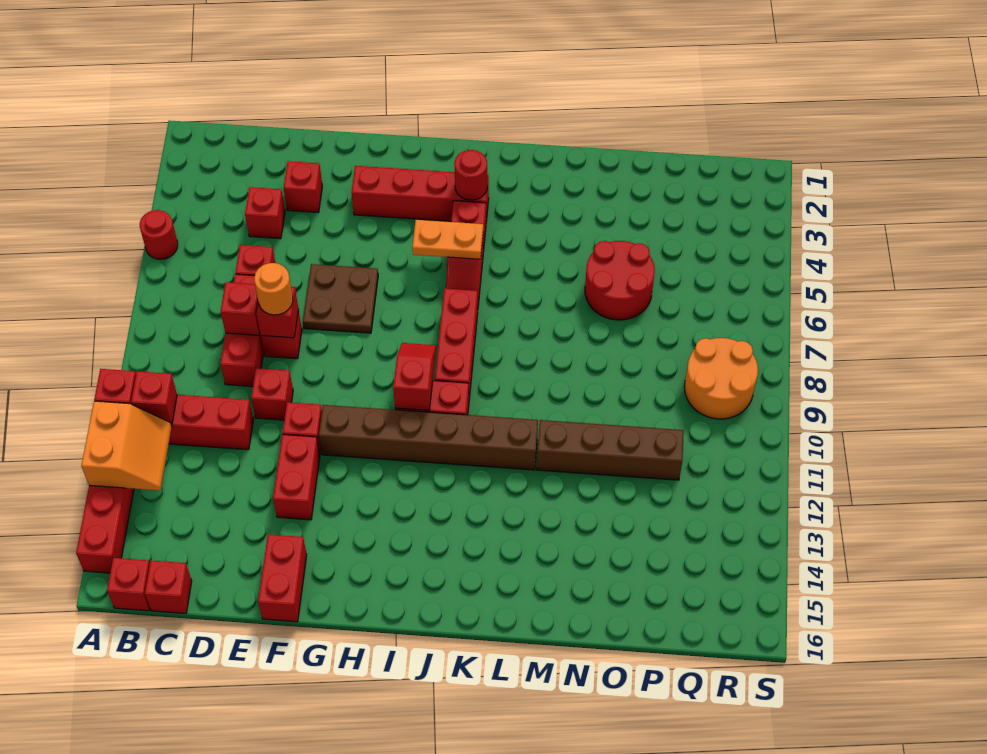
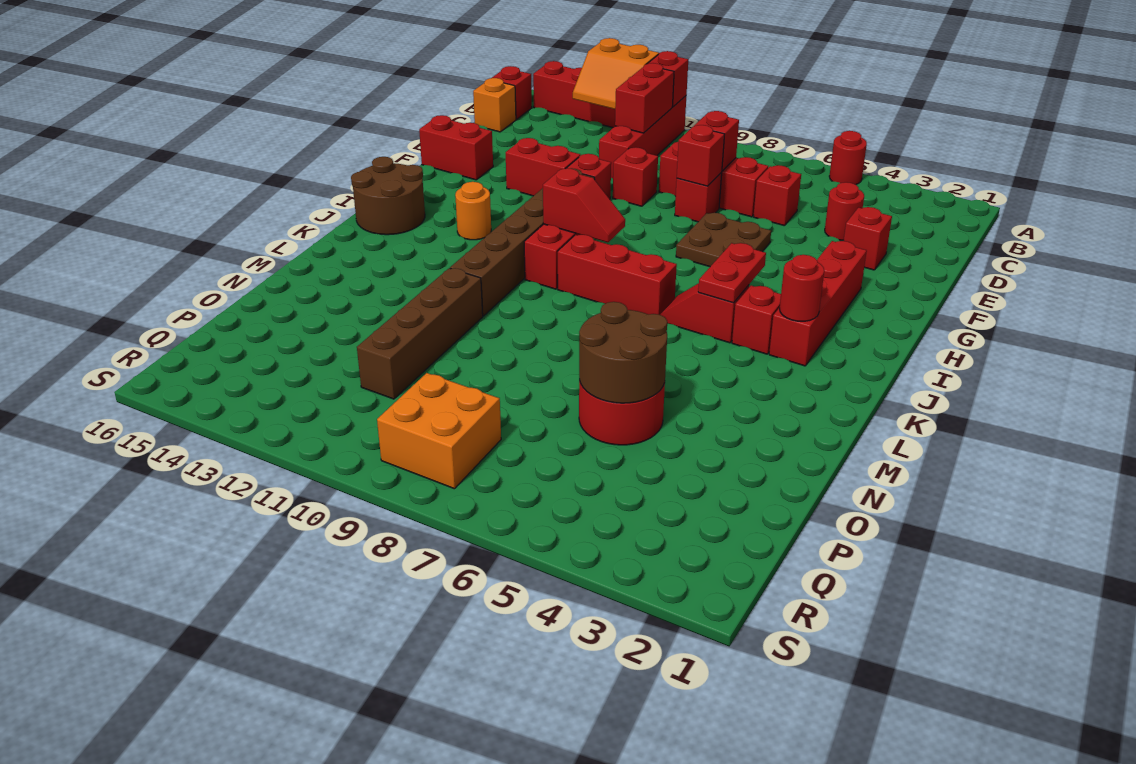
red brick B11 level 2 -> red brick B11:C11 level 2
red brick C16 level 1 -> orange brick C16 level 1
red brick D4 level 1 -> red round brick D4 level 1
orange round brick E8 level 3 -> orange round brick I13 level 1
orange plate I5:J5 level 2 -> red plate I5:J5 level 2
none -> brown round brick I15:J16 level 1
none -> brown round brick N5:O6 level 2
orange round brick Q8:R9 level 1 -> orange brick Q8:R9 level 1

